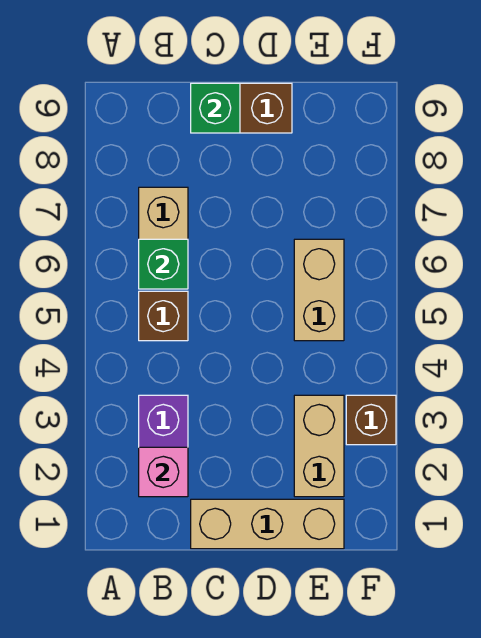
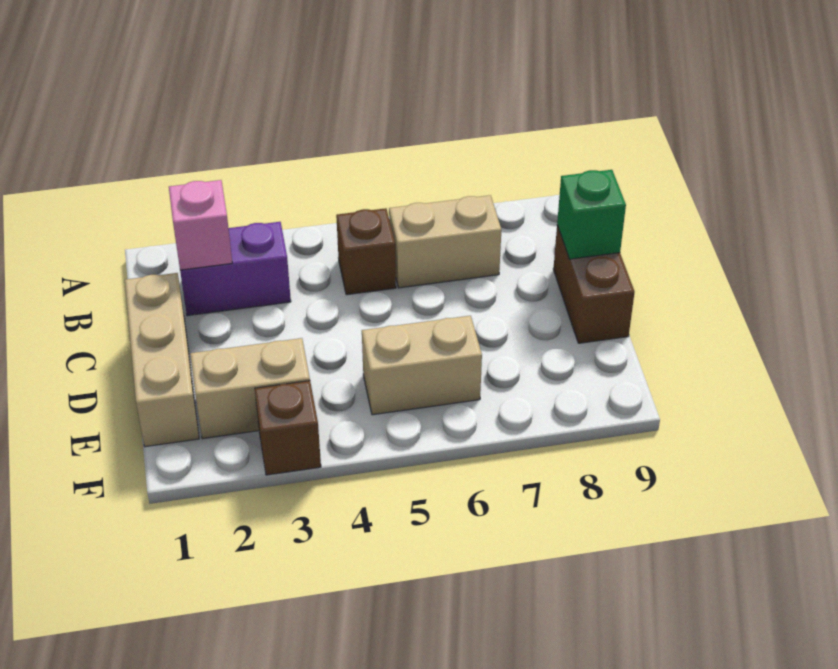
green brick B6 level 2 -> none

